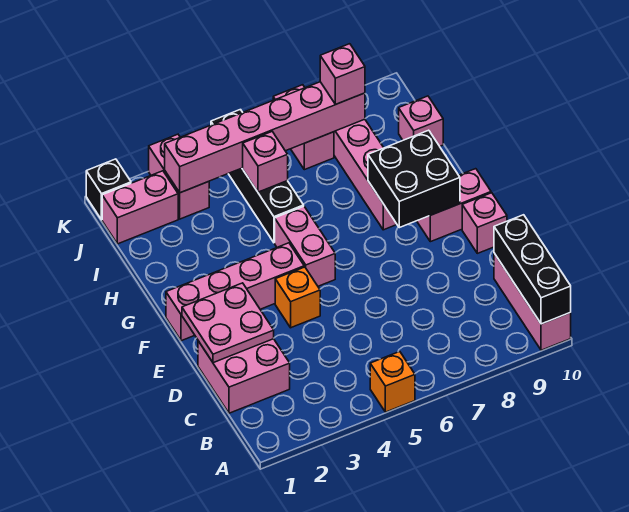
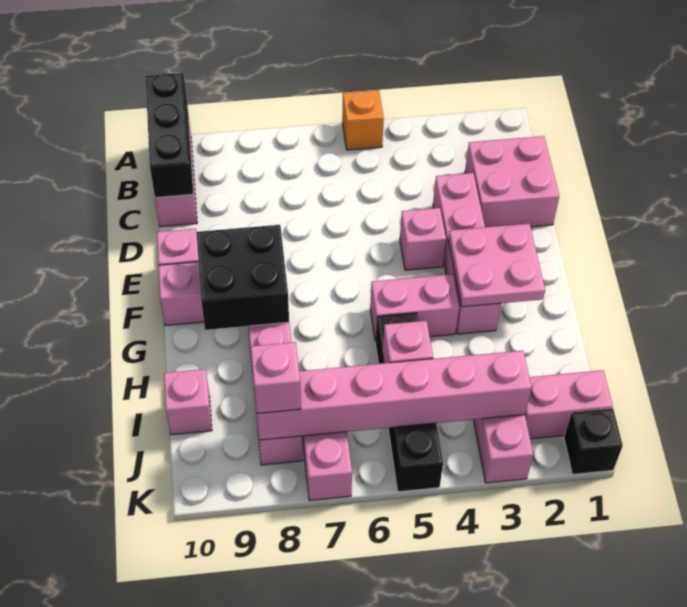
pink plate D1:E2 level 2 -> pink plate F2:G3 level 2
orange brick E4 level 1 -> pink brick E4 level 1
pink brick F1:F4 level 1 -> pink brick D3:G3 level 1
pink brick F5:G5 level 1 -> pink brick G4:G5 level 1

